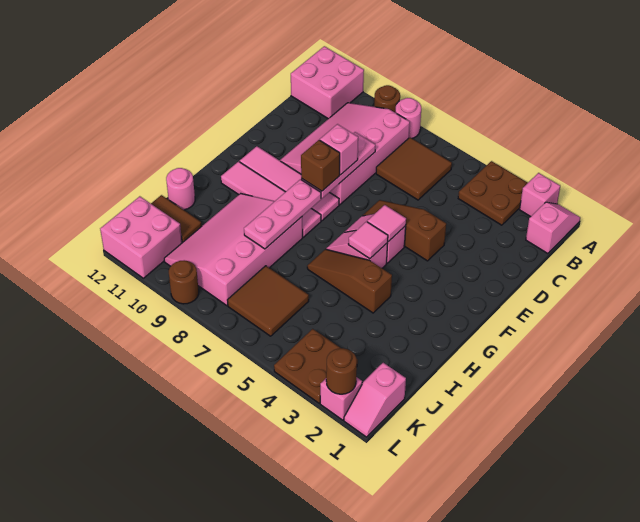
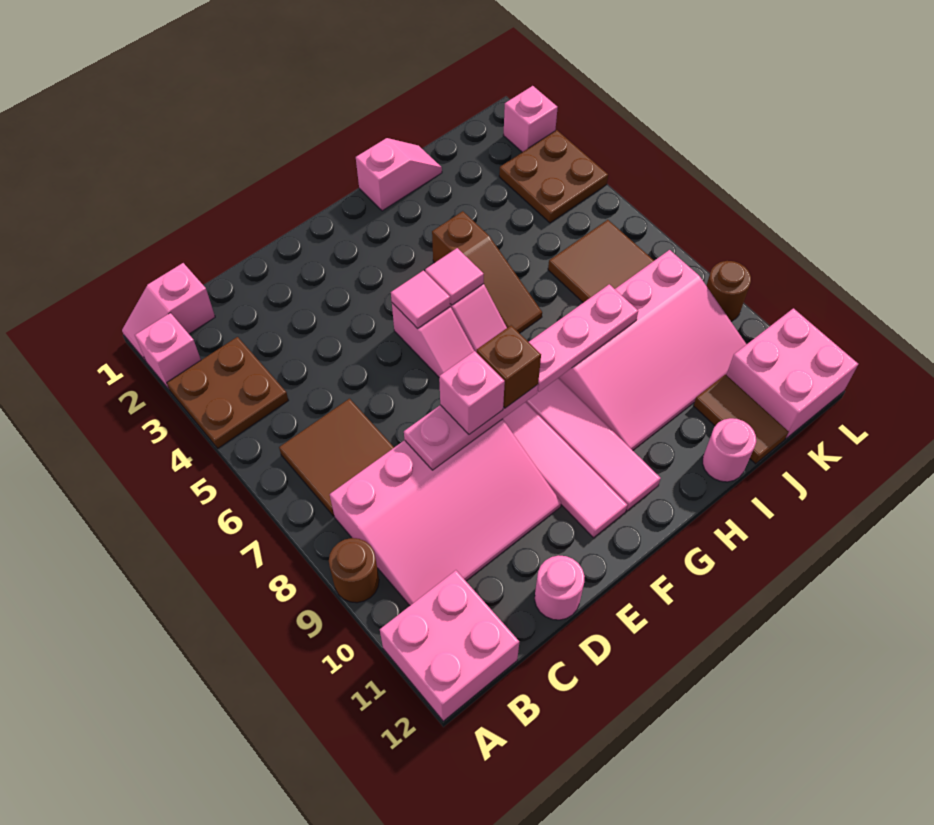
pink round brick A8 level 1 -> pink round brick D12 level 1
brown slope E4:E6 level 1 top 4 -> none
pink slope K1:L1 level 1 top K -> pink slope H1:I1 level 1 top H
brown round brick L2 level 2 -> none

